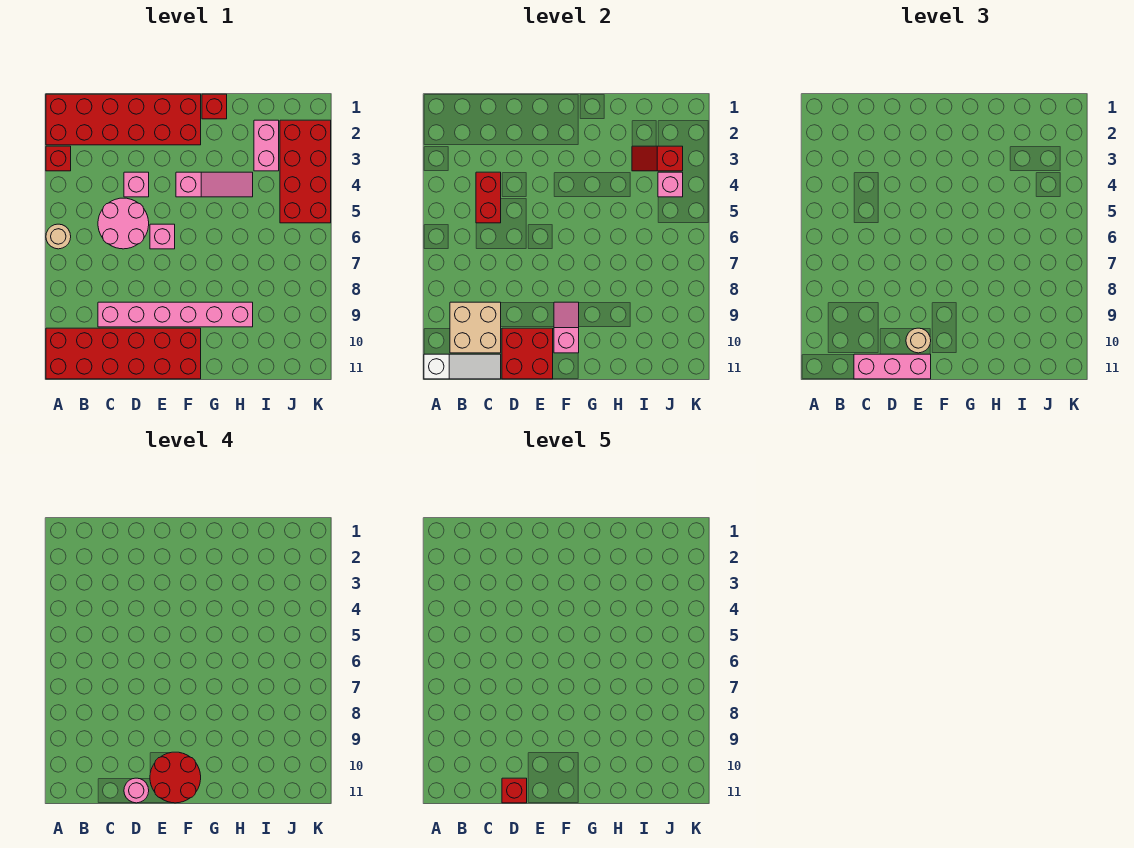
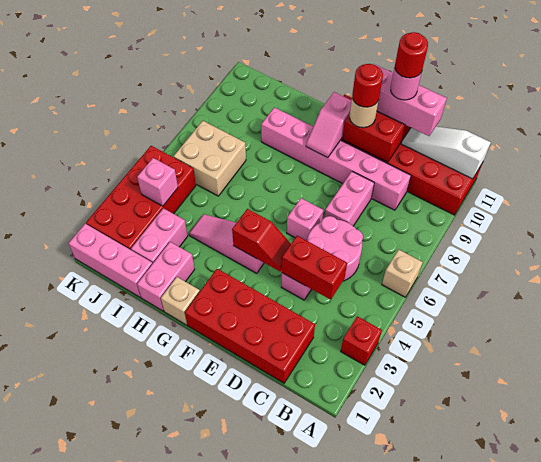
red brick A1:F2 level 1 -> red brick C1:F2 level 1
tan round brick A6 level 1 -> tan brick A6 level 1
tan brick B9:C10 level 2 -> tan brick I6:J7 level 1
red brick C4:C5 level 2 -> red brick C4:D4 level 2
none -> pink brick D7:D8 level 1
red brick D11 level 5 -> red round brick D11 level 5
red round brick E10:F11 level 4 -> red round brick E10 level 4
red brick G1 level 1 -> tan brick G1 level 1
none -> pink brick H1:H2 level 1
none -> pink brick I1:K1 level 1
red slope I3:J3 level 2 top J -> red slope E4:F4 level 2 top F

